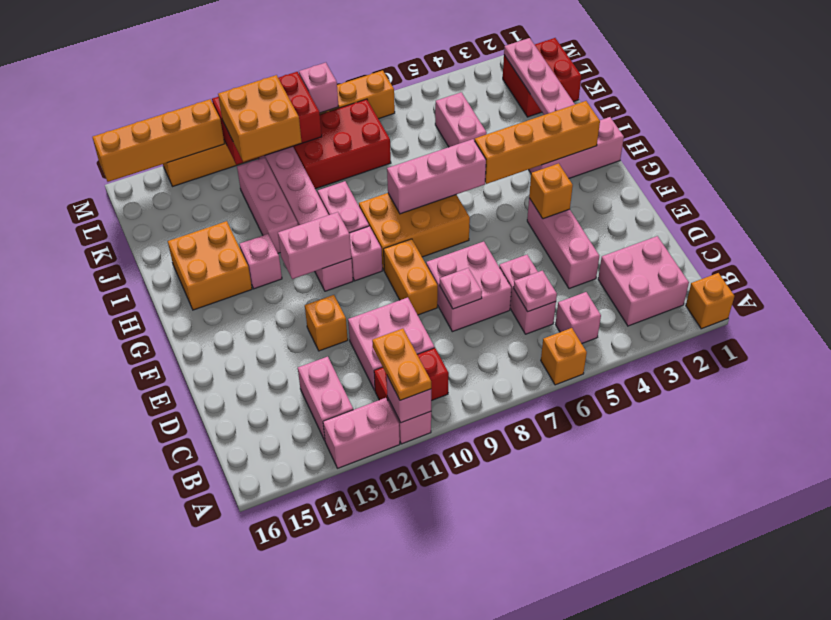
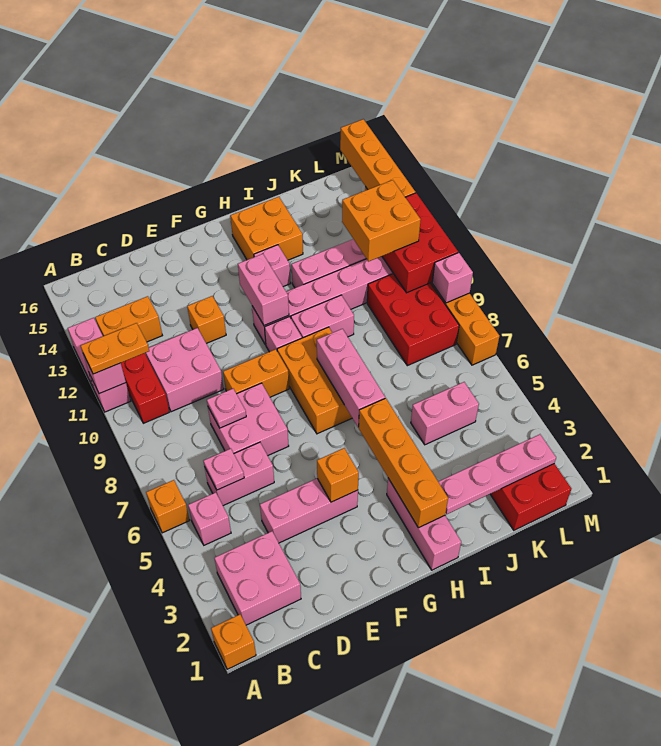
pink brick B13:C13 level 1 -> orange brick B13:C13 level 1

